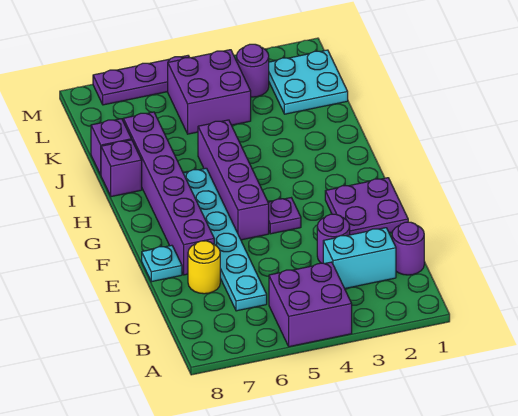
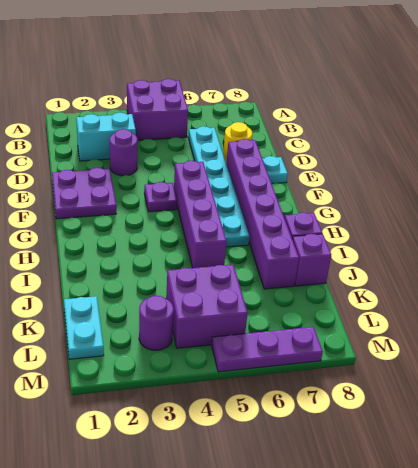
purple round brick C1 level 1 -> none
cyan plate K1:L2 level 1 -> cyan plate K1:L1 level 1

